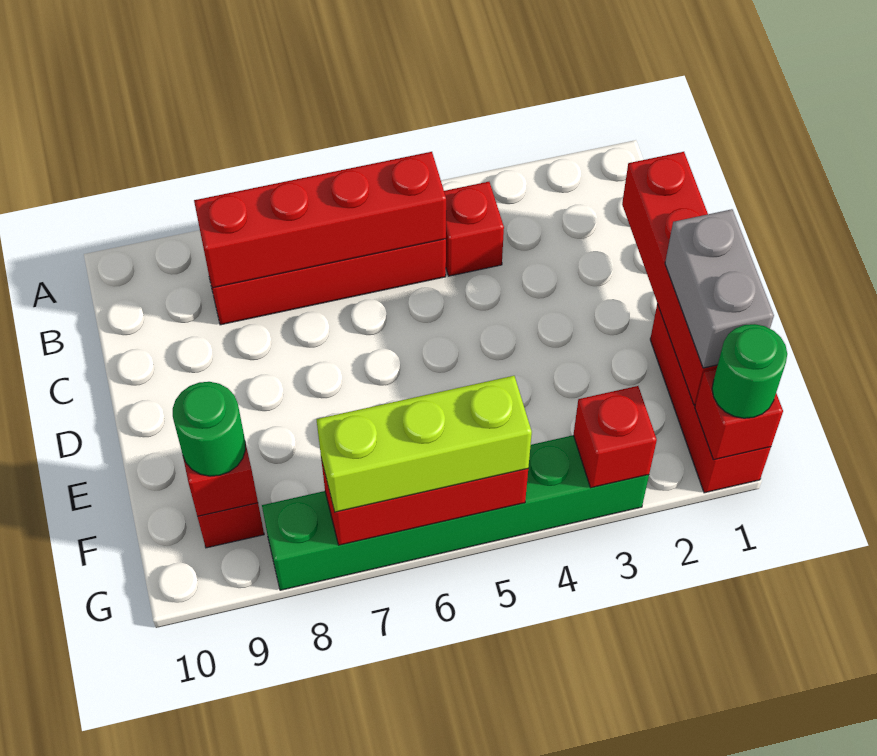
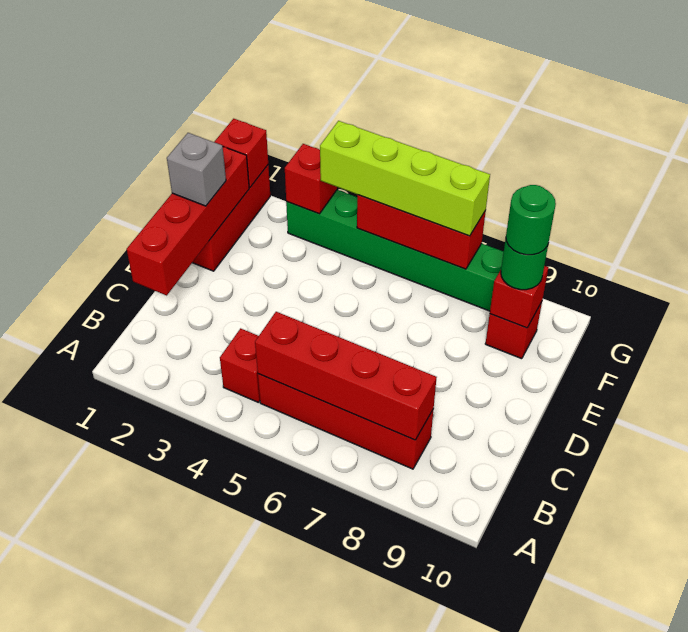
grey brick E1:F1 level 3 -> grey brick E1 level 3
green round brick G1 level 3 -> green round brick F9 level 4
lime brick G5:G7 level 3 -> lime brick G4:G7 level 3

